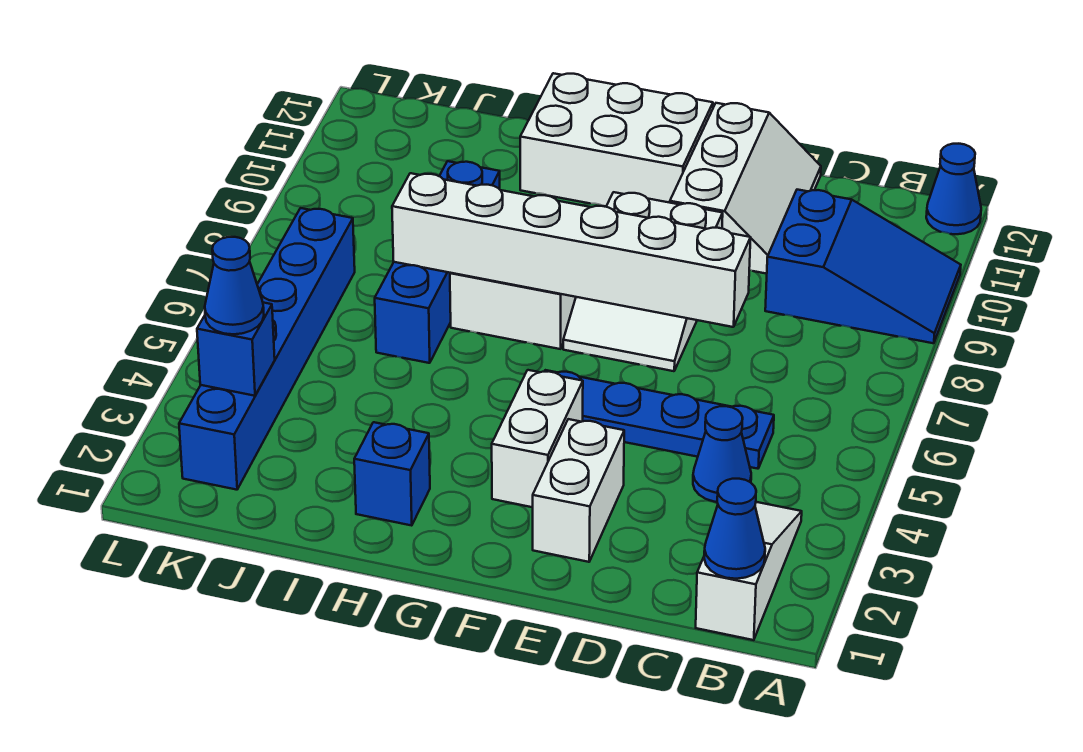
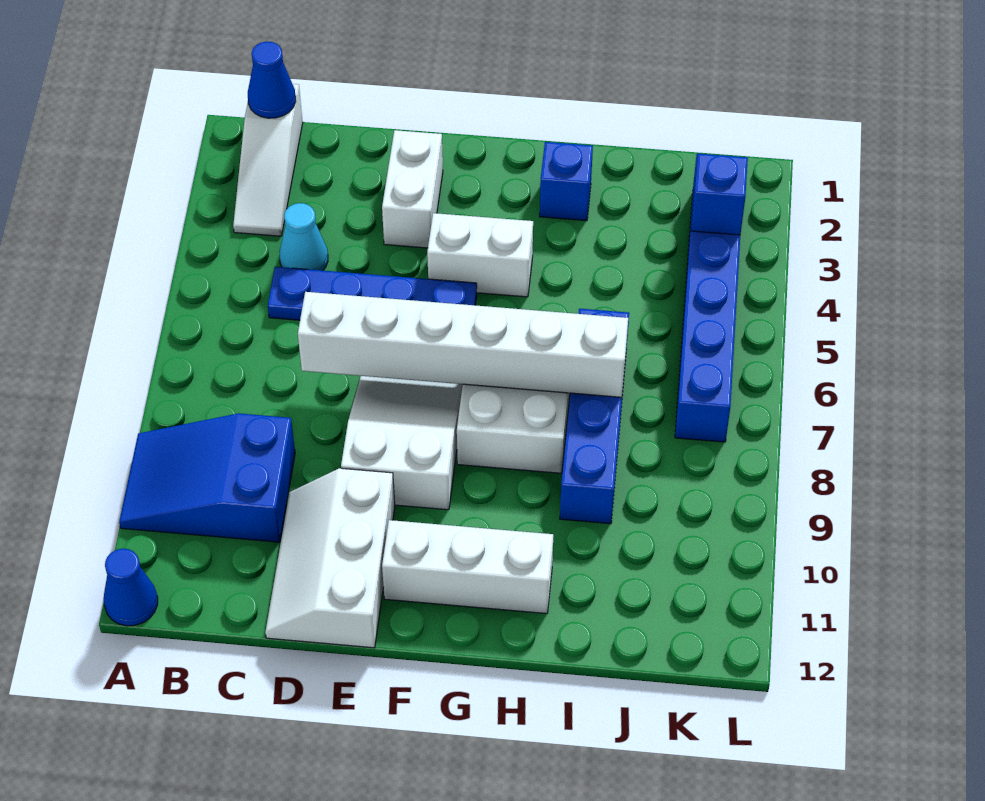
blue cone C4 level 1 -> cyan cone C4 level 1
white brick F3:F4 level 1 -> white brick F4:G4 level 1
white brick F11:H12 level 1 -> white brick F11:H11 level 1
blue cone K3 level 3 -> none

